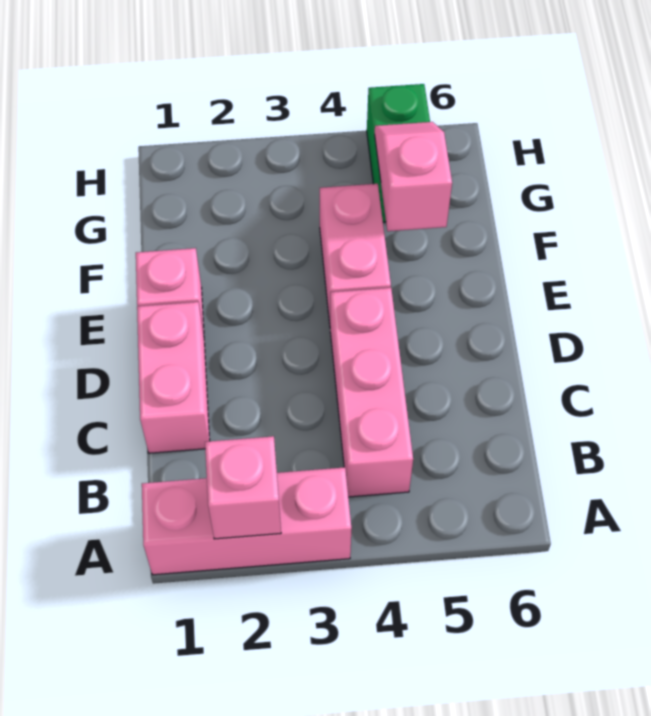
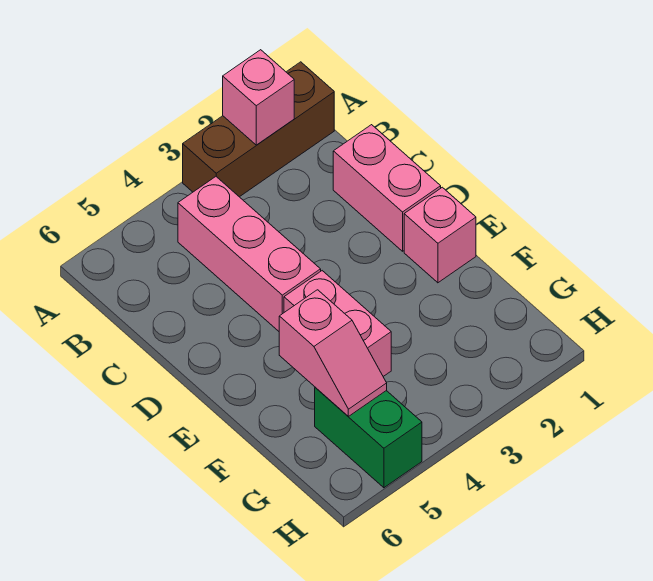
pink brick A1:A3 level 1 -> brown brick A1:A3 level 1

